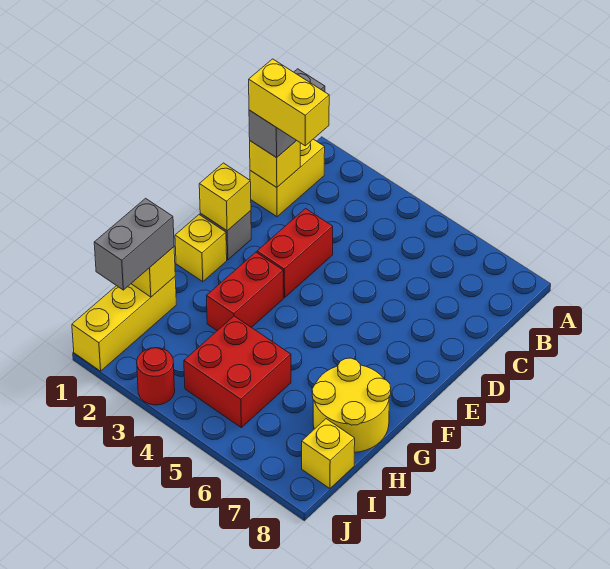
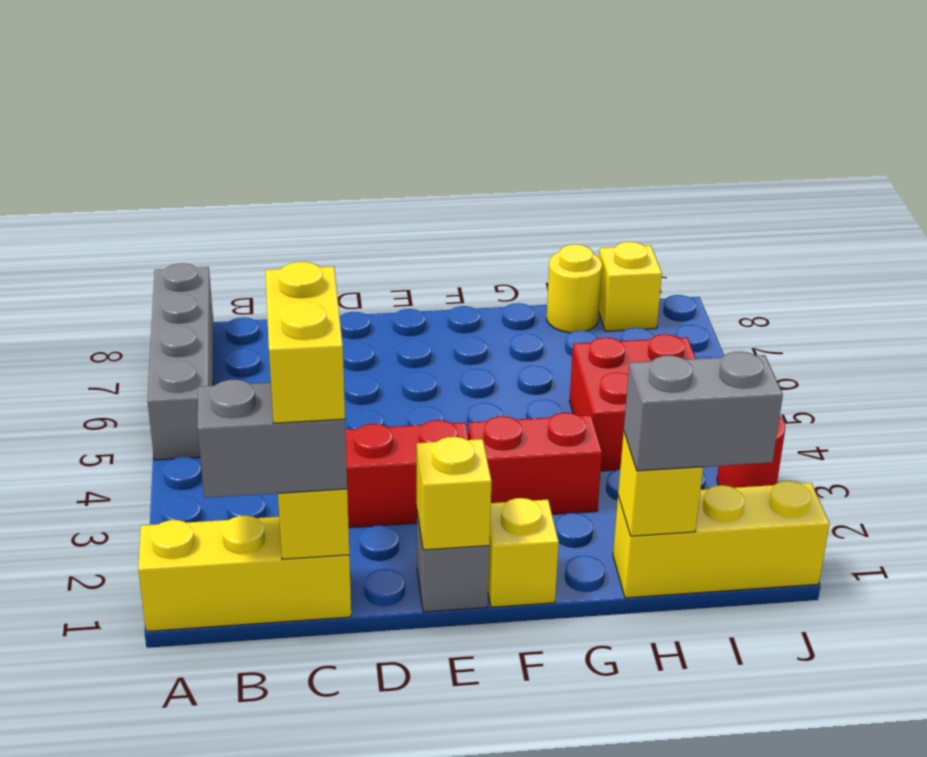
none -> grey brick A5:A8 level 1
yellow brick B1:C1 level 1 -> yellow brick A1:C1 level 1
yellow round brick G7:H8 level 1 -> yellow round brick H8 level 1

